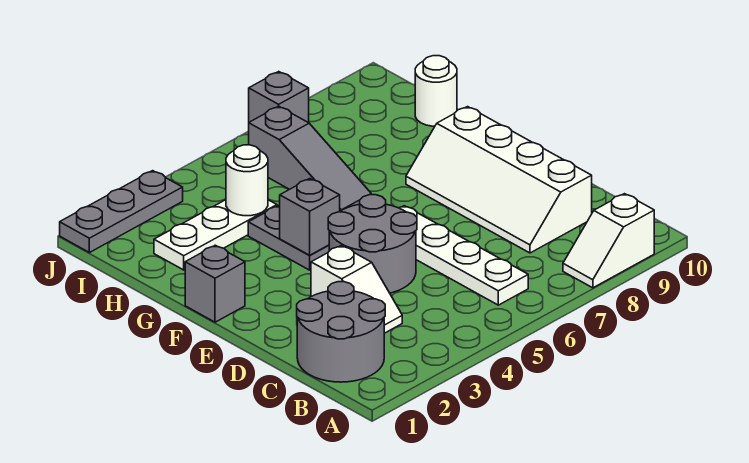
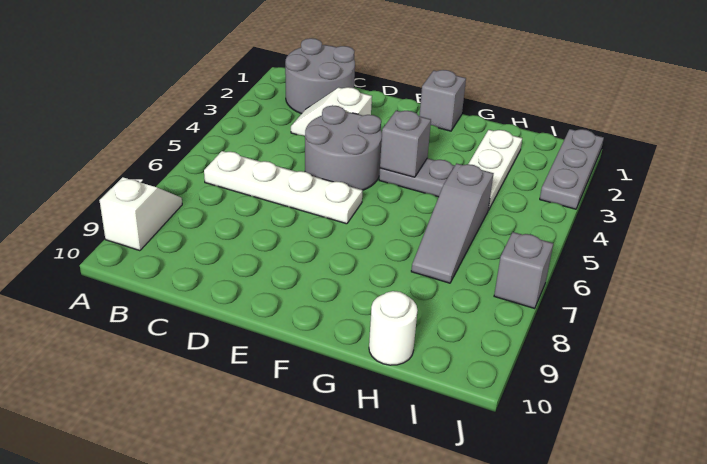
white slope C8:F9 level 1 top 9 -> none
grey slope G6:I6 level 1 top I -> grey slope H5:H7 level 1 top 5
white round brick H4 level 2 -> none

